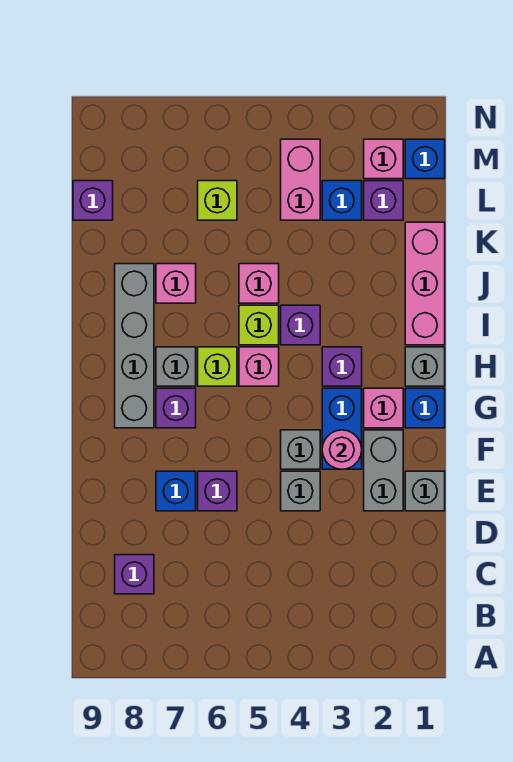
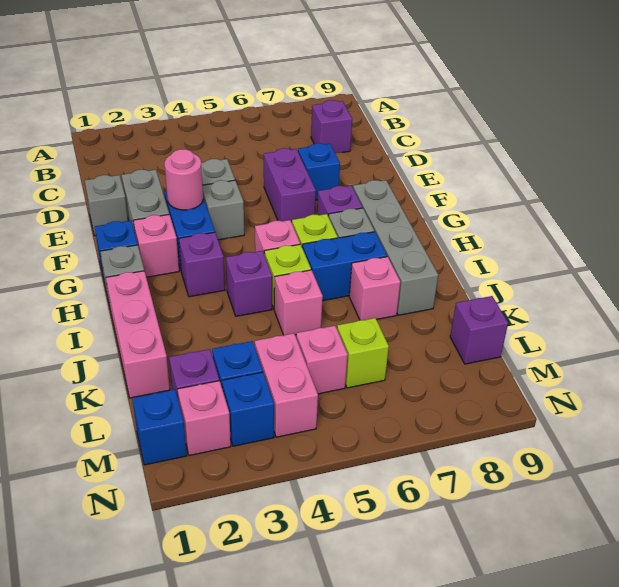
purple brick E6 level 1 -> purple brick E6:F6 level 1
none -> blue brick I6:I7 level 1
none -> pink brick L5 level 1
none -> blue brick M3 level 1

